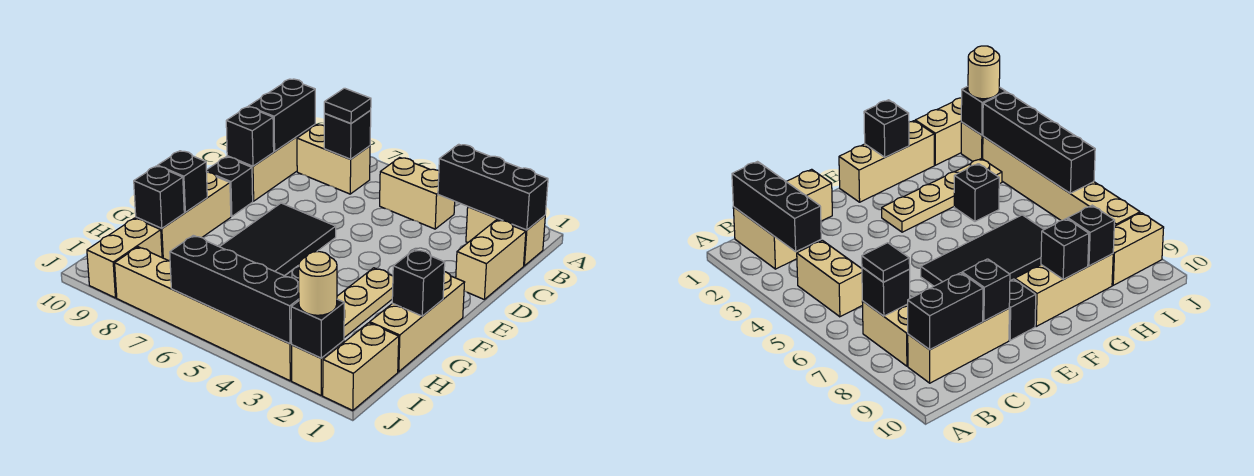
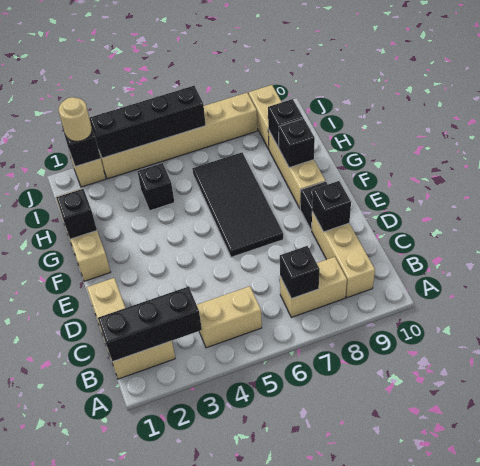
black tile B7 level 3 -> none
black brick B9:C9 level 2 -> none
tan plate F3:I3 level 1 -> none
tan brick I1:J1 level 1 -> none

